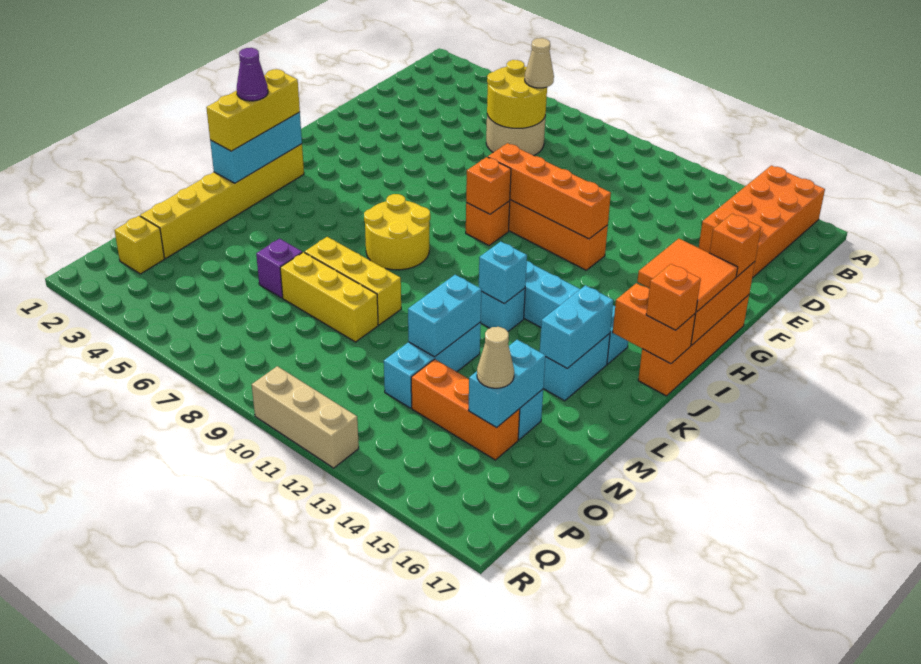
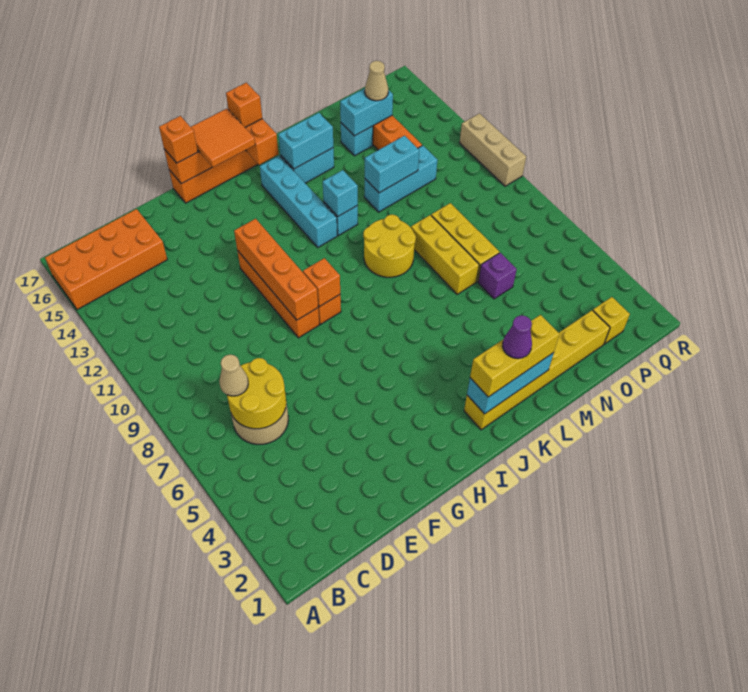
yellow round brick J7:K8 level 1 -> yellow round brick K9:L10 level 1

